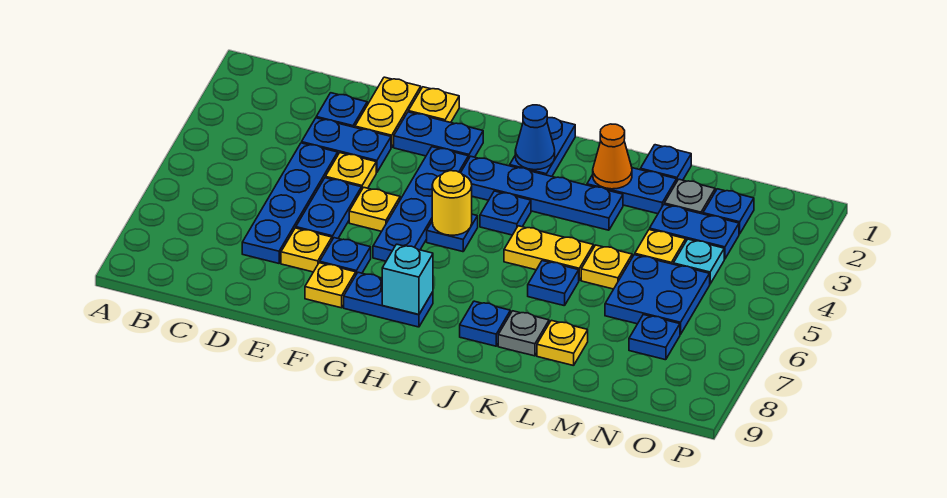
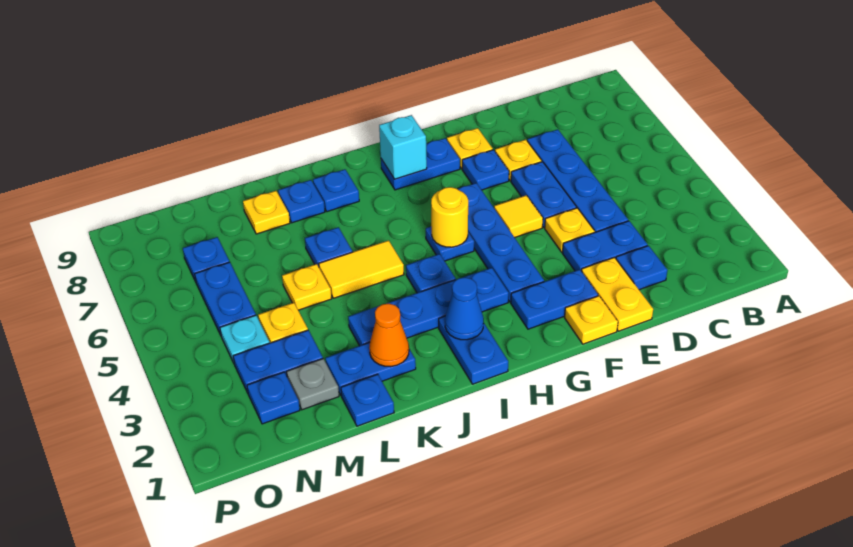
yellow plate F5 level 1 -> yellow tile F5 level 1
yellow plate J5:K5 level 1 -> yellow tile J5:K5 level 1
grey plate K8 level 1 -> blue plate K8 level 1
blue plate M5:N6 level 1 -> blue plate N5:N6 level 1

